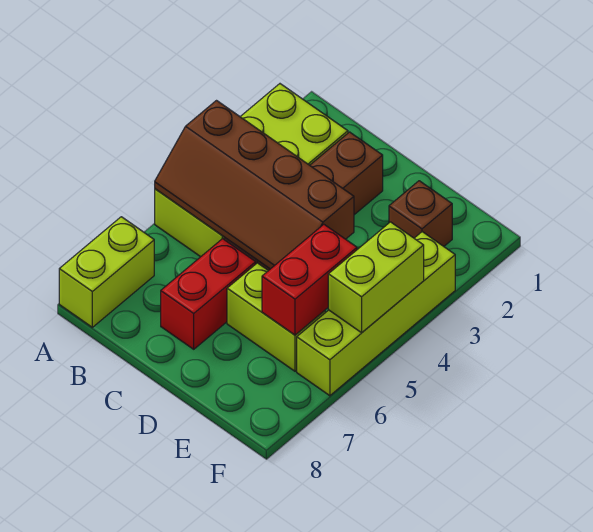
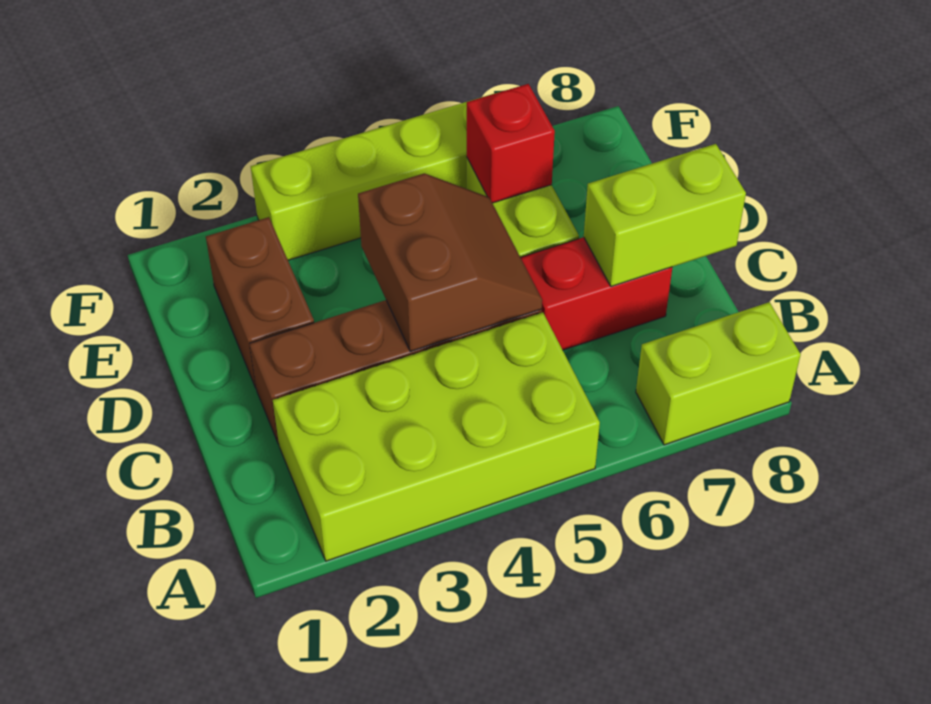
brown slope A4:D5 level 2 top 4 -> brown slope C4:D5 level 2 top 4
brown brick E2 level 1 -> brown brick D2:E2 level 1
red brick E5:E6 level 2 -> red brick E6 level 2
lime brick F4:F5 level 2 -> lime brick C7:C8 level 2

